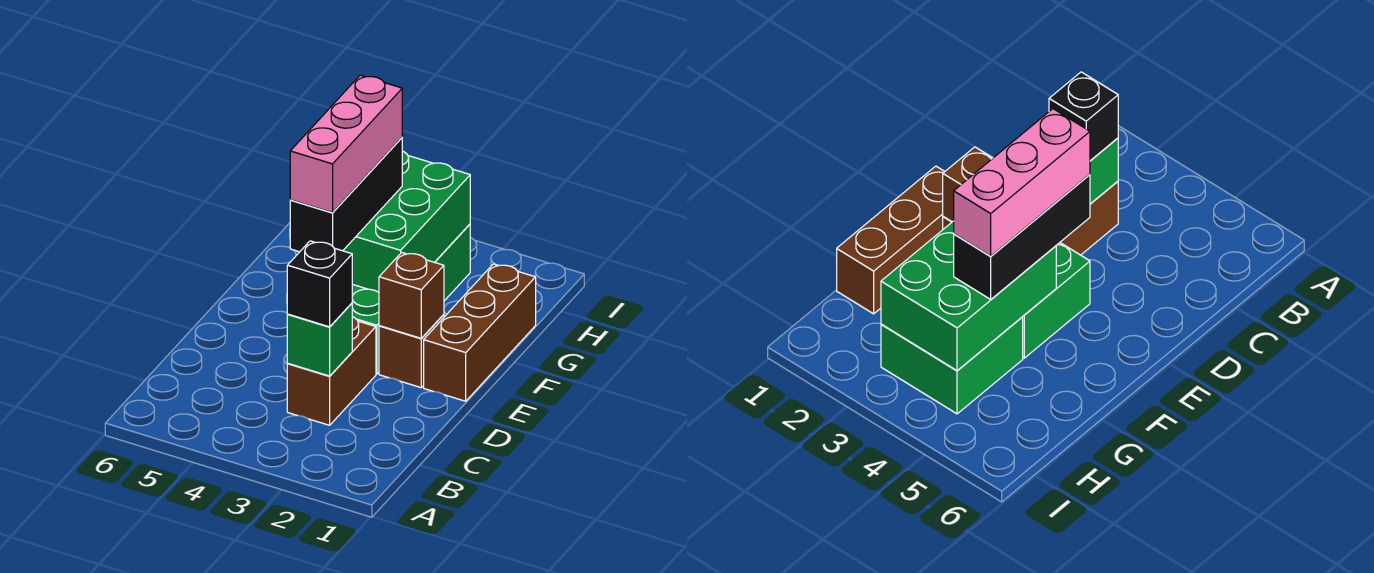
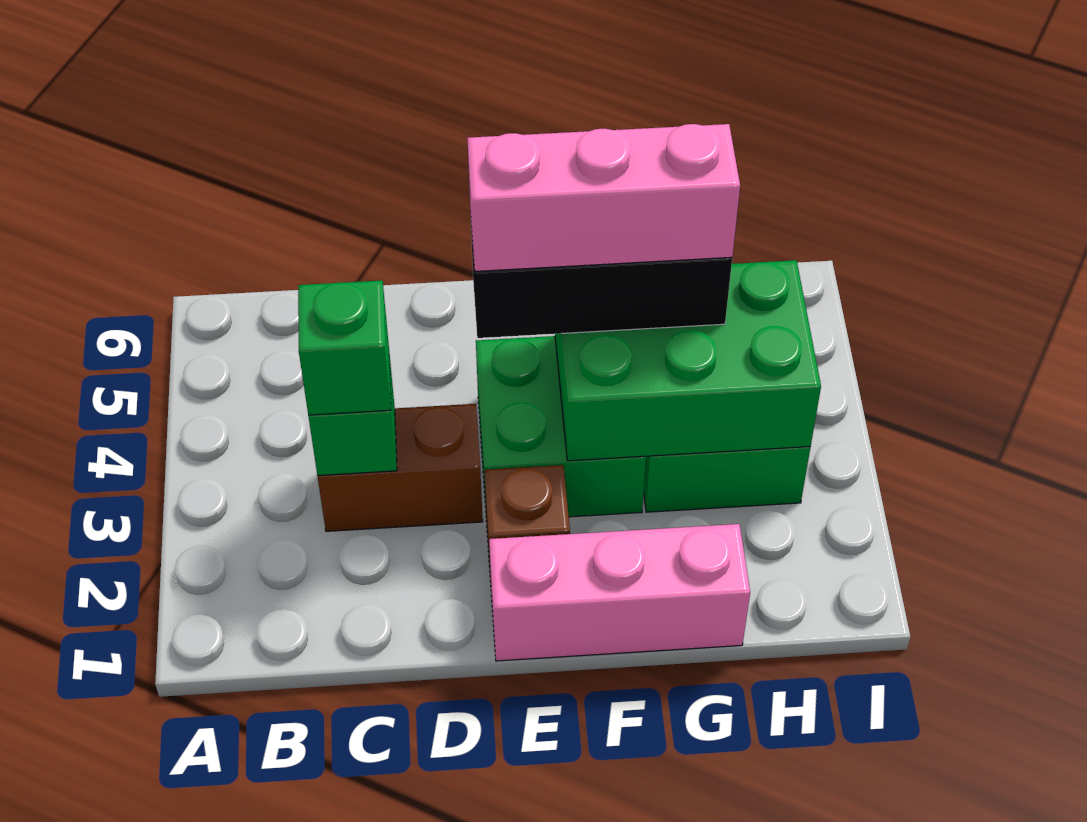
black brick C3 level 3 -> green brick C3 level 3
brown brick E1:G1 level 1 -> pink brick E1:G1 level 1
brown brick E2 level 2 -> none

